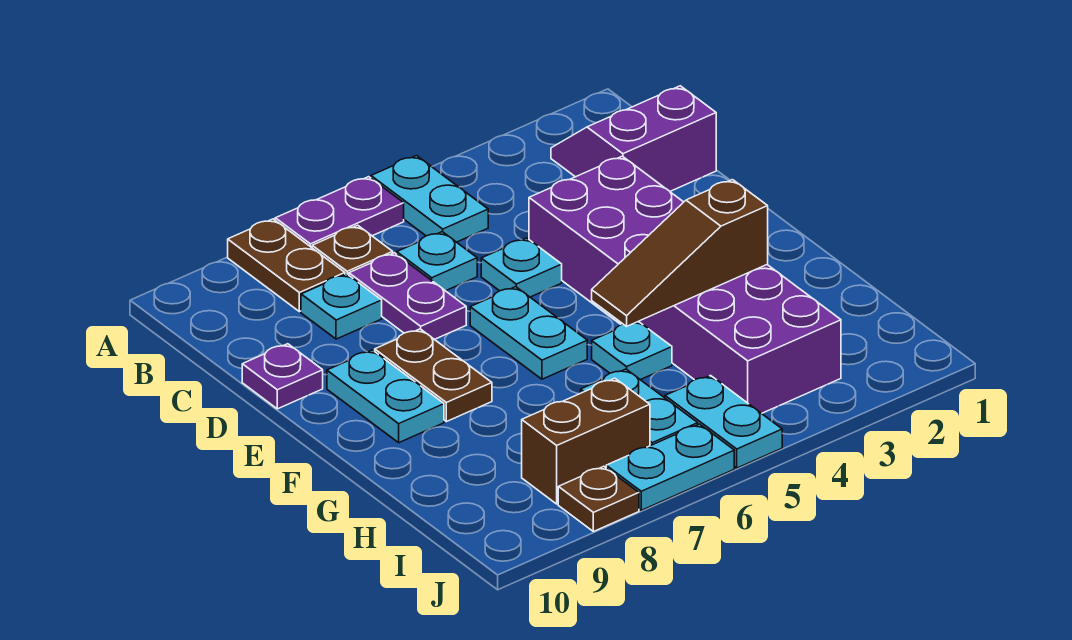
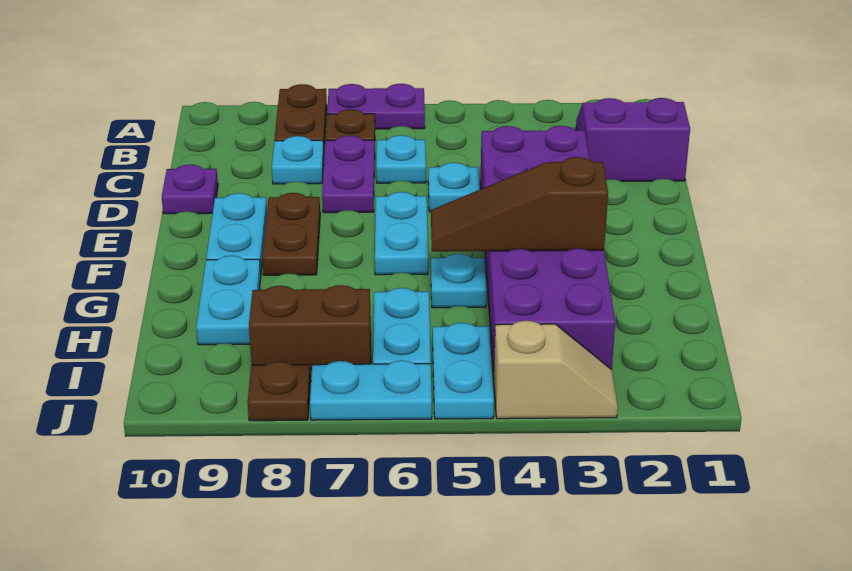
cyan plate A5:B5 level 1 -> cyan plate G9:H9 level 1
none -> tan slope J3:J4 level 1 top 4

